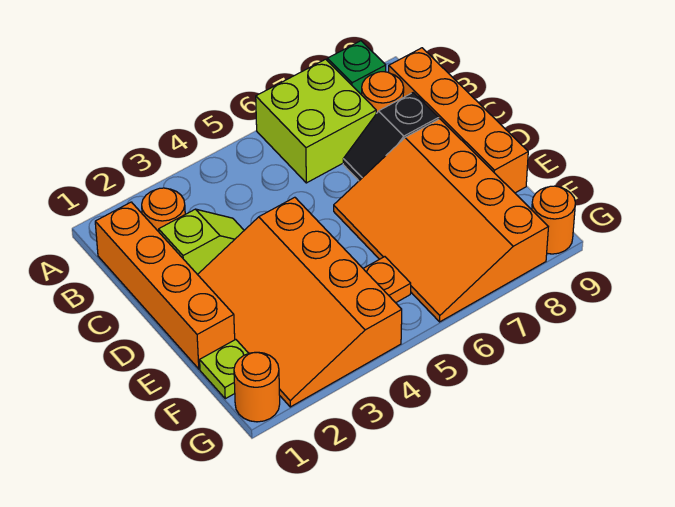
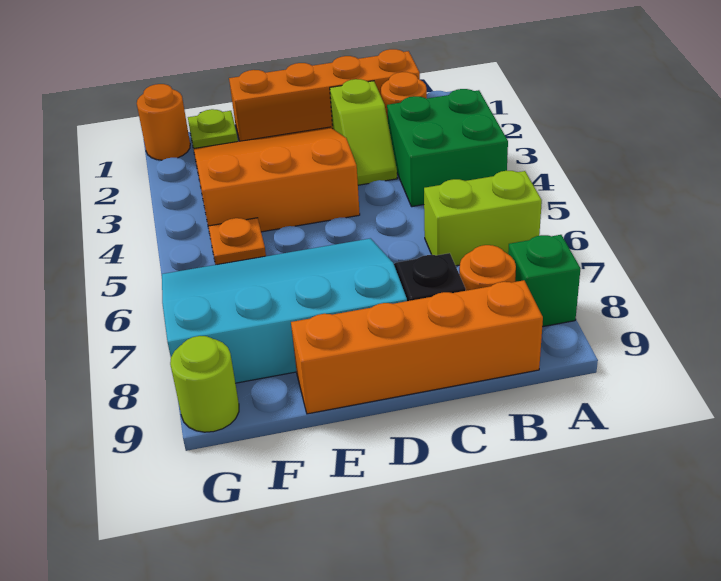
none -> green brick A3:B4 level 1
lime brick A6:B7 level 1 -> lime brick A6:B6 level 1
orange slope D2:G4 level 1 top 4 -> orange slope D2:F4 level 1 top 4
orange slope D6:G8 level 1 top 8 -> cyan slope D6:G8 level 1 top 8
orange round brick G9 level 1 -> lime round brick G9 level 1

